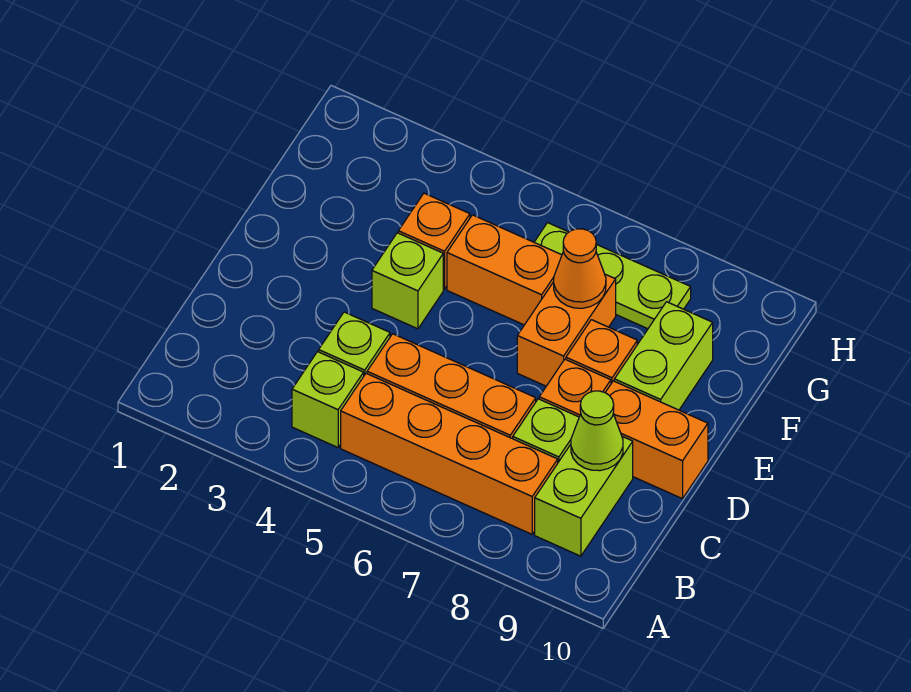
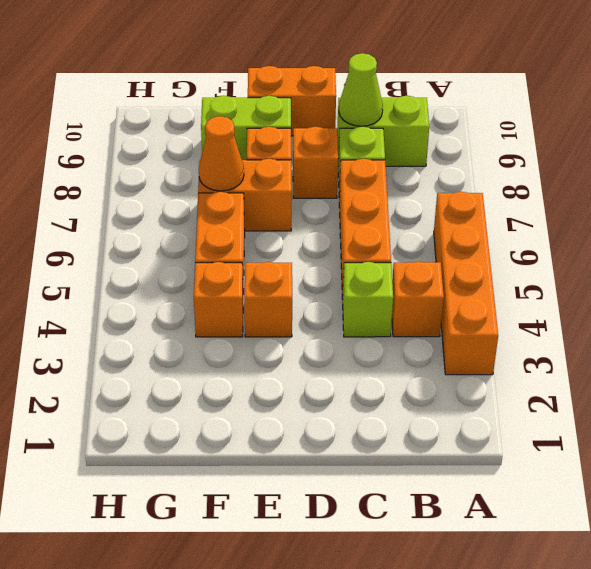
lime brick B4 level 1 -> orange brick B4 level 1
orange brick B5:B8 level 1 -> orange brick A3:A6 level 1
orange brick D9:D10 level 1 -> orange brick D10:E10 level 1
lime brick E4 level 1 -> orange brick E4 level 1
lime plate G6:G8 level 1 -> none

